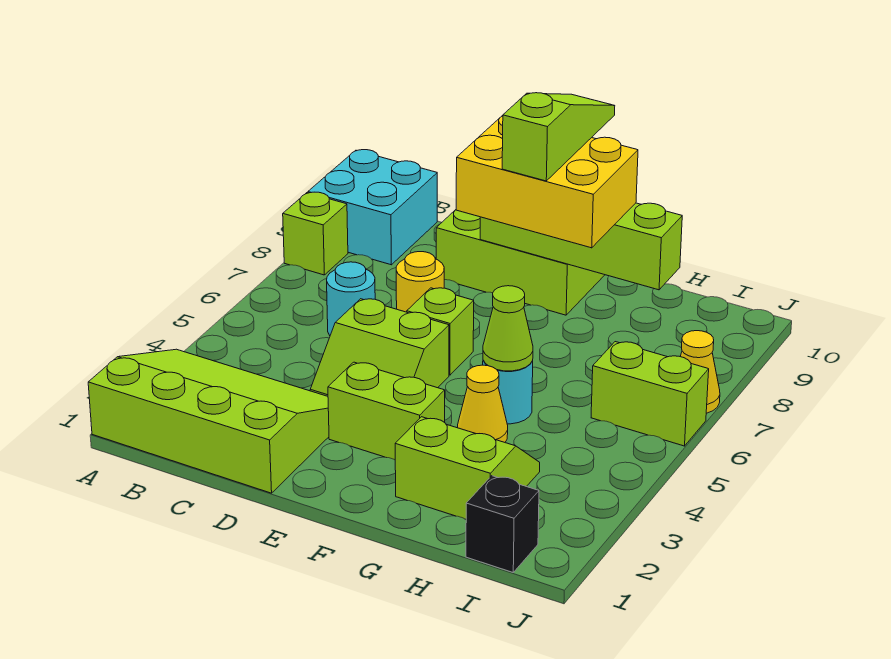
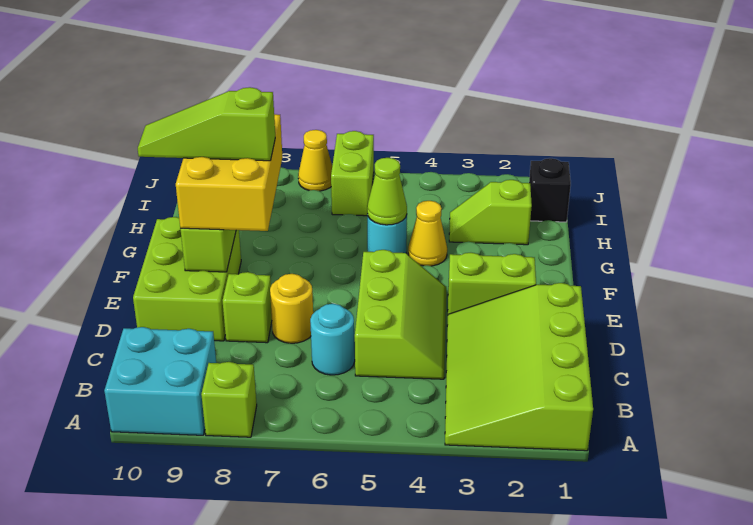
lime slope D4:E5 level 1 top 5 -> lime slope C4:E5 level 1 top 5
lime brick E3:F3 level 1 -> lime brick E2:E3 level 1
lime brick E6 level 1 -> lime brick D8 level 1
lime slope G2:H3 level 1 top 2 -> lime slope H2:H3 level 1 top 2

